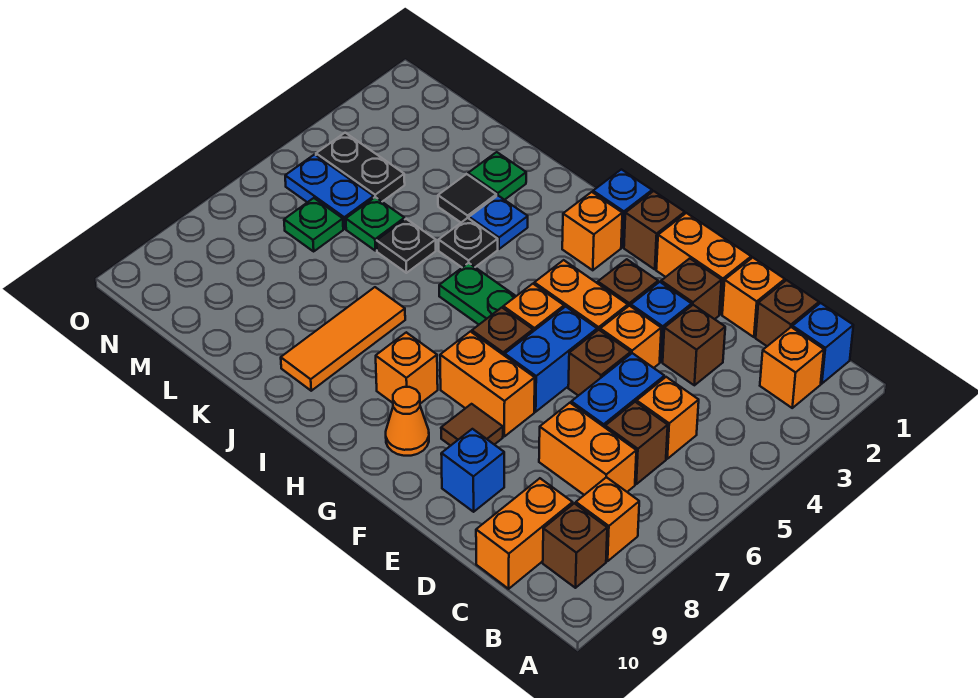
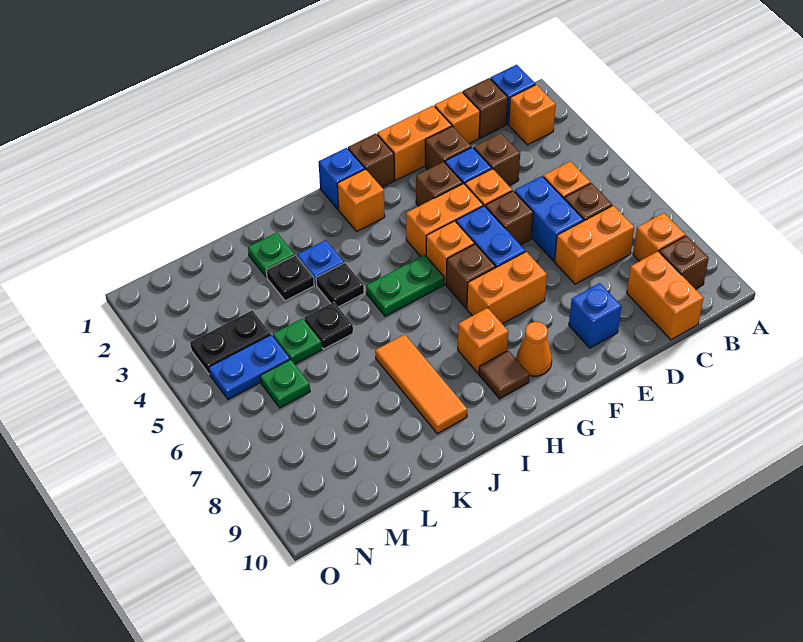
brown tile F8 level 1 -> brown tile H9 level 1
black tile K3 level 1 -> black plate K3 level 1

